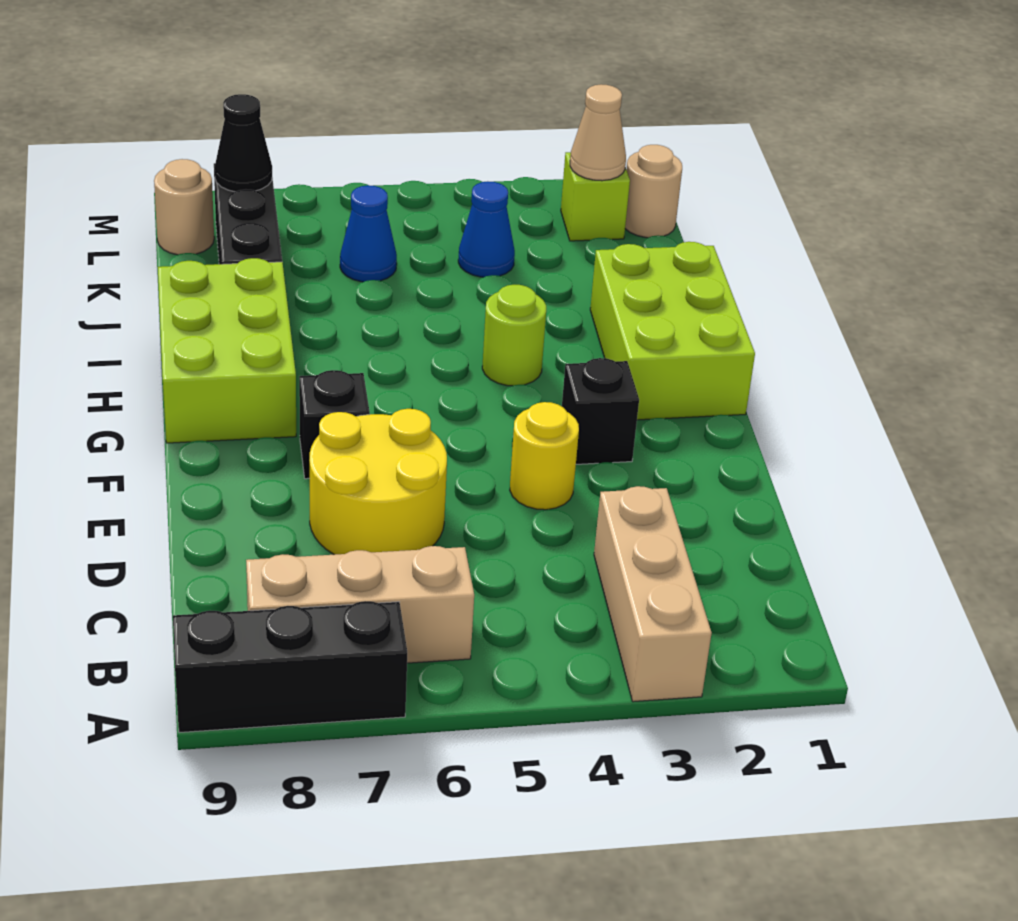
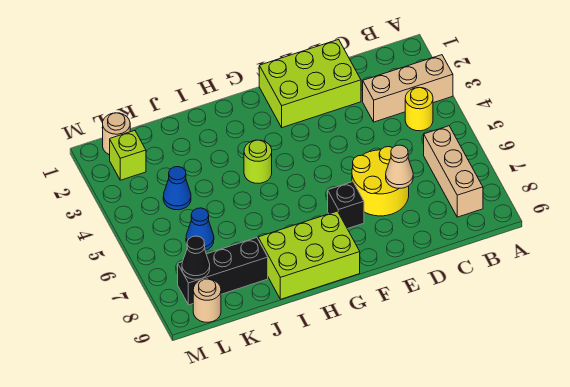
black brick A7:A9 level 1 -> none
yellow round brick E4 level 1 -> yellow round brick B4 level 1
black brick F3 level 1 -> none
lime brick G1:I2 level 1 -> lime brick D1:F2 level 1
tan cone L2 level 2 -> tan cone D7 level 2

